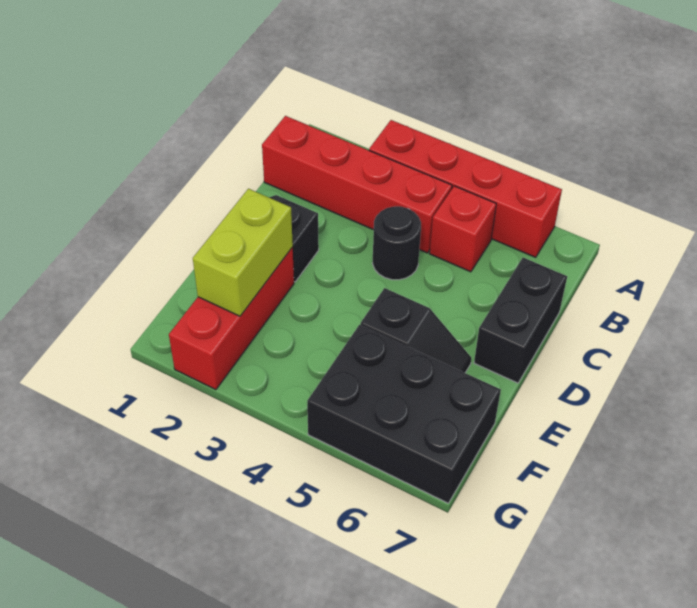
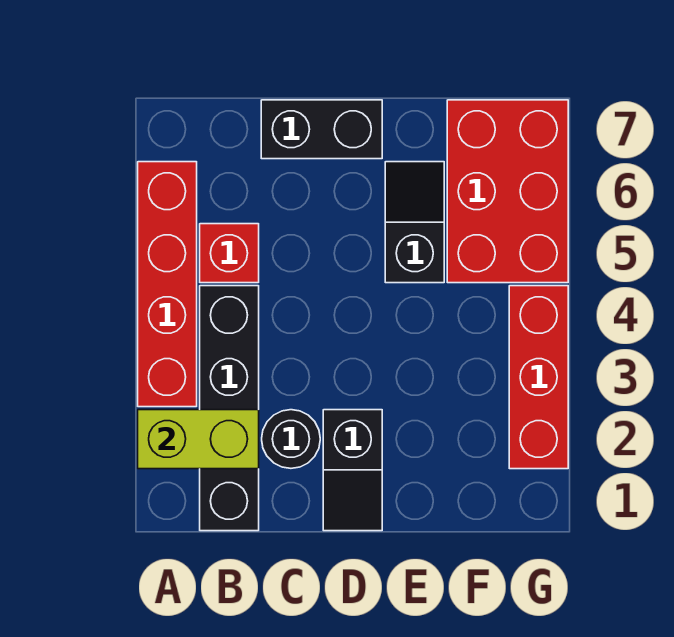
red brick B1:B4 level 1 -> black brick B1:B4 level 1
black round brick C4 level 1 -> black round brick C2 level 1
red brick E2:G2 level 1 -> red brick G2:G4 level 1
lime brick E2:F2 level 2 -> lime brick A2:B2 level 2
black brick F5:G7 level 1 -> red brick F5:G7 level 1

